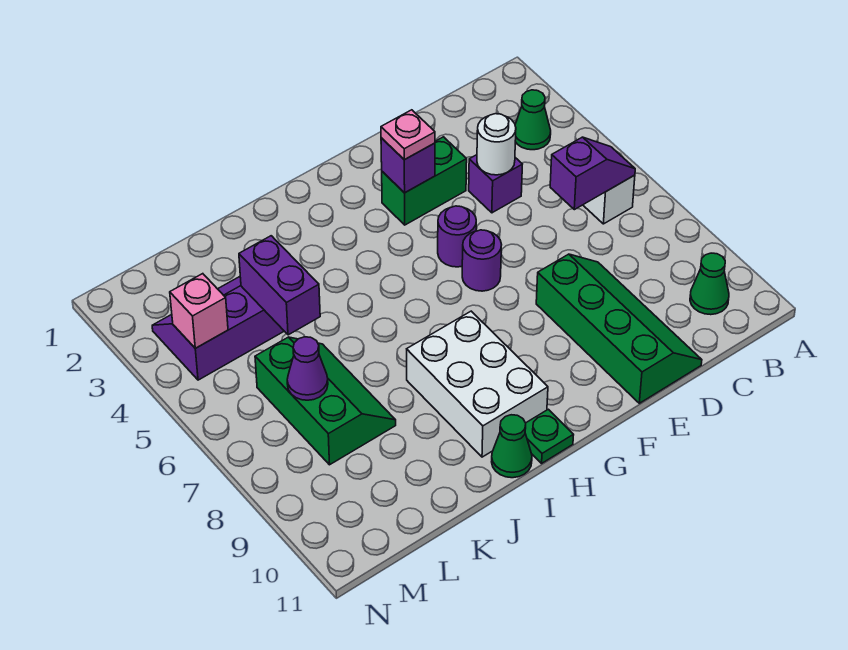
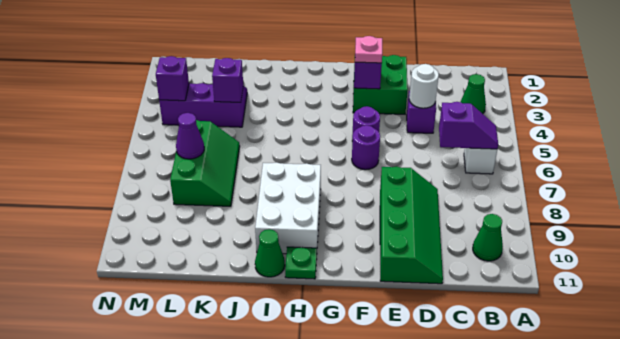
green brick E3:F3 level 1 -> green brick E2:F3 level 1
purple brick K4:K5 level 2 -> purple brick K4 level 2
pink brick M4 level 2 -> purple brick M4 level 2

